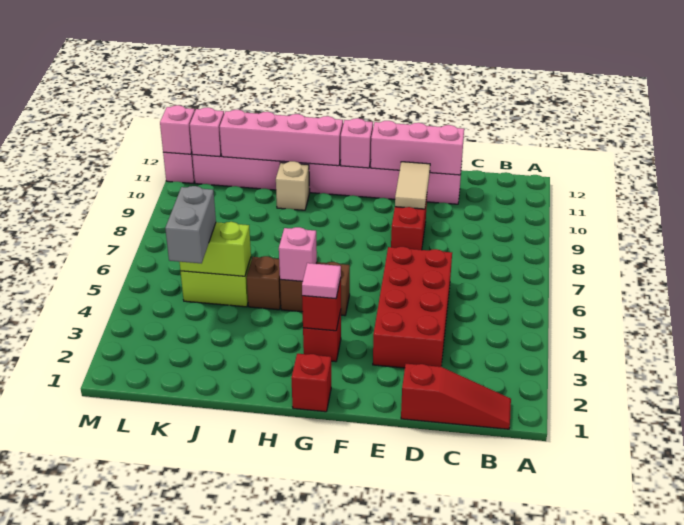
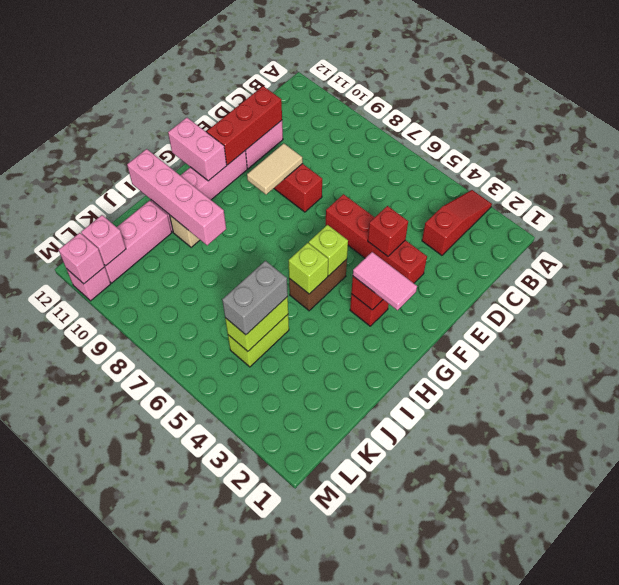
red slope B1:D1 level 1 top D -> red slope A3:C3 level 1 top C
red brick D3:E6 level 1 -> red brick E3:E6 level 1
pink brick D11:F11 level 2 -> red brick D11:F11 level 2
tan tile E9:E10 level 2 -> tan tile E9:F9 level 2
red brick G1 level 1 -> red brick E4 level 2
pink tile G3 level 3 -> pink tile G2:G3 level 3
none -> lime brick G5 level 2
pink brick G11 level 2 -> pink brick G11:G12 level 2
pink brick H5 level 2 -> lime brick H5 level 2
pink brick H11:K11 level 2 -> pink brick I9:I12 level 2
brown brick I5 level 1 -> none
grey brick K4:K5 level 3 -> grey brick J5:K5 level 3

